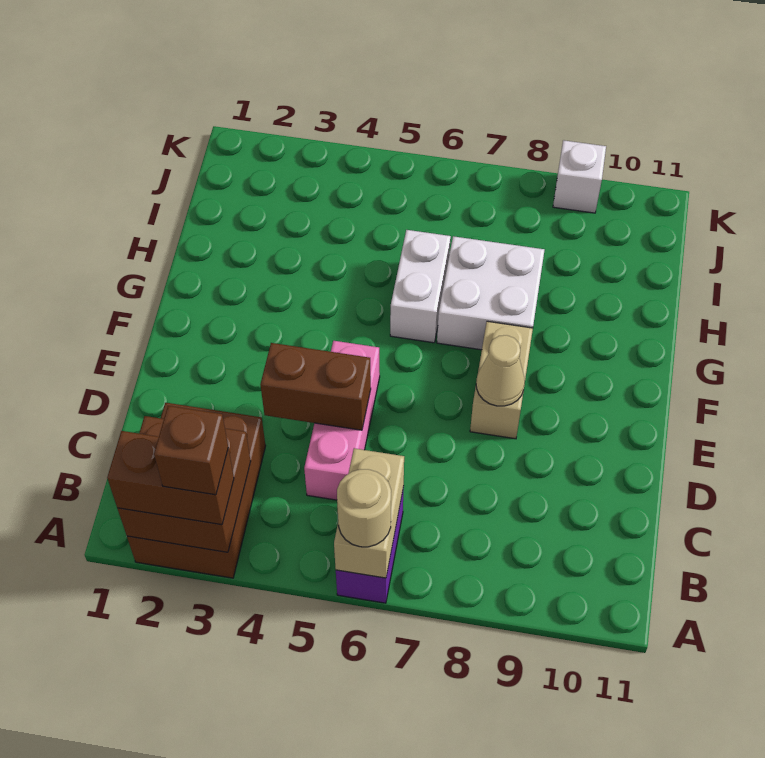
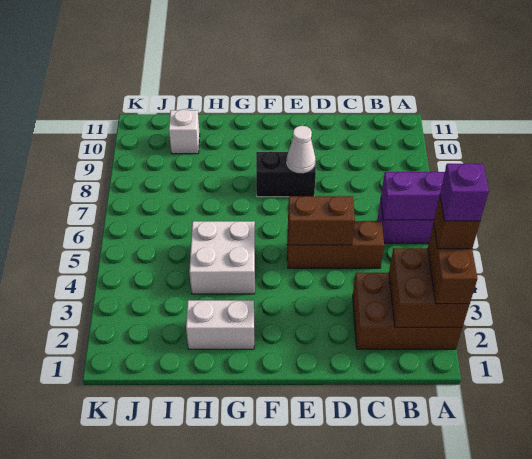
none -> purple brick A3 level 5
tan brick A6:B6 level 2 -> purple brick A6:B6 level 2
tan round brick A6 level 3 -> none
pink brick C5:E5 level 1 -> brown brick C5:E5 level 1
brown brick D4:D5 level 2 -> brown brick D5:E5 level 2
tan brick E8:F8 level 1 -> black brick E8:F8 level 1
tan cone E8 level 2 -> white cone E8 level 2
white brick G6:H6 level 1 -> white brick G2:H2 level 1
white brick G7:H8 level 1 -> white brick G4:H5 level 1
white brick K9 level 1 -> white brick I10 level 1

